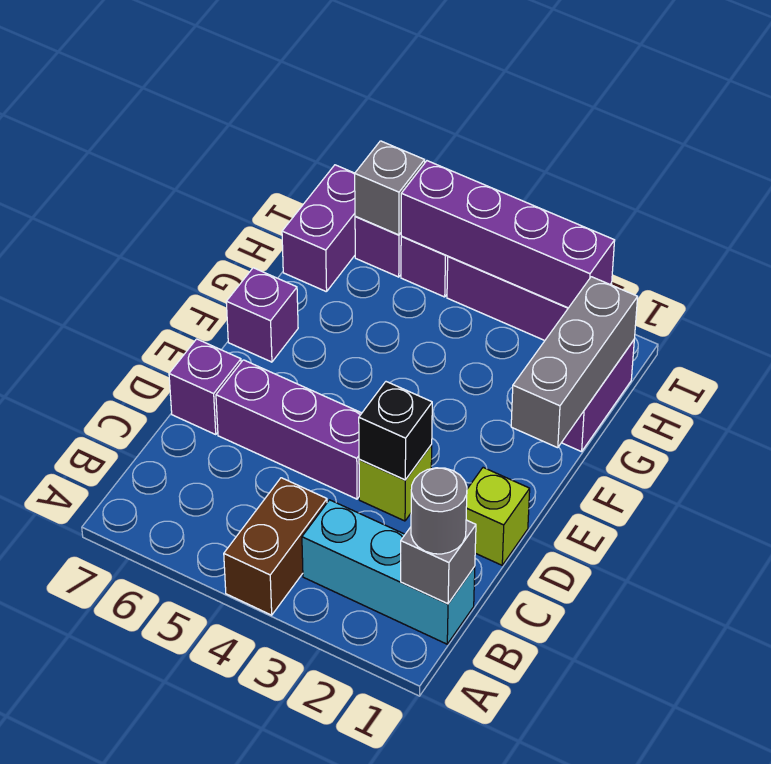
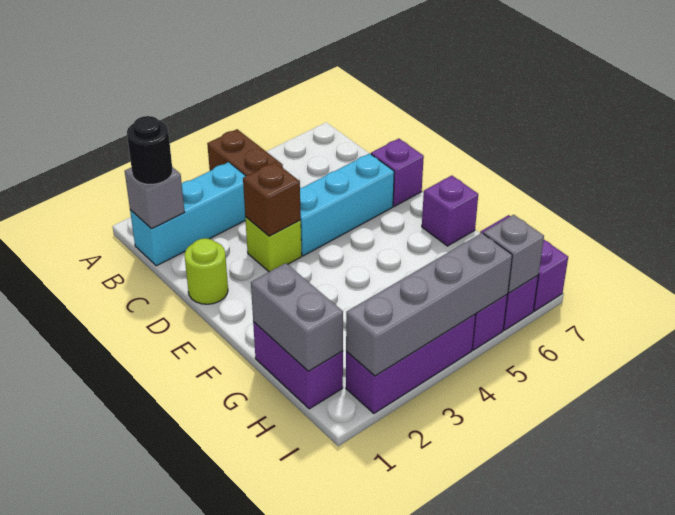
grey round brick B1 level 3 -> black round brick B1 level 3
lime brick D1 level 1 -> lime round brick D1 level 1
black brick D3 level 2 -> brown brick D3 level 2
purple brick D4:D6 level 1 -> cyan brick D4:D6 level 1
grey brick F1:H1 level 2 -> grey brick G1:H1 level 2
purple brick I2:I5 level 2 -> grey brick I2:I5 level 2

